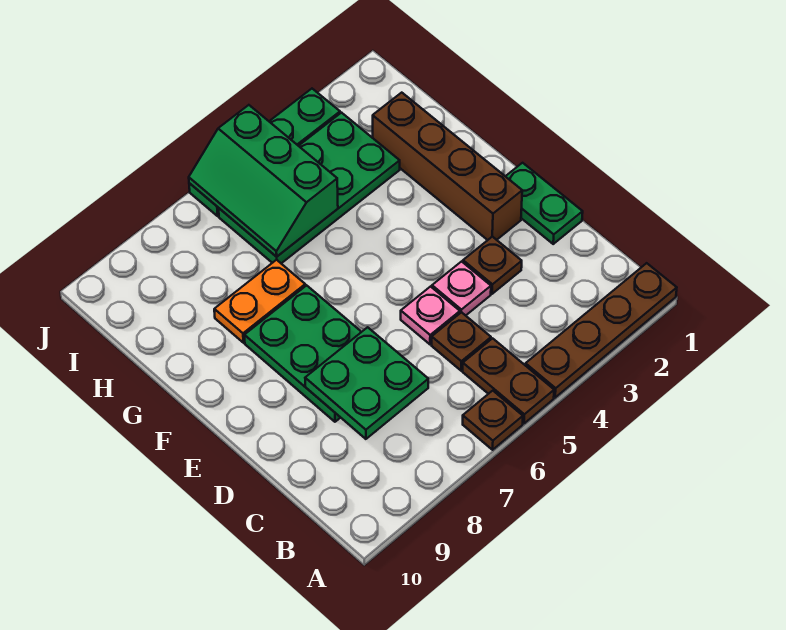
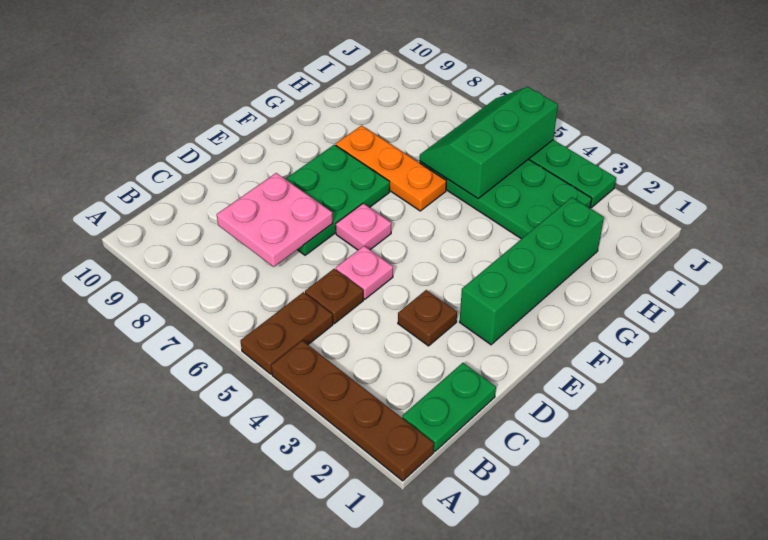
brown plate A6 level 1 -> none
green plate C7:D8 level 2 -> pink plate C7:D8 level 2
green plate D1:E1 level 1 -> green plate B1:C1 level 1
pink plate D4 level 1 -> pink plate E6 level 1
brown brick E2:H2 level 1 -> green brick E2:H2 level 1
orange plate G7:G8 level 1 -> orange plate G6:G8 level 1

